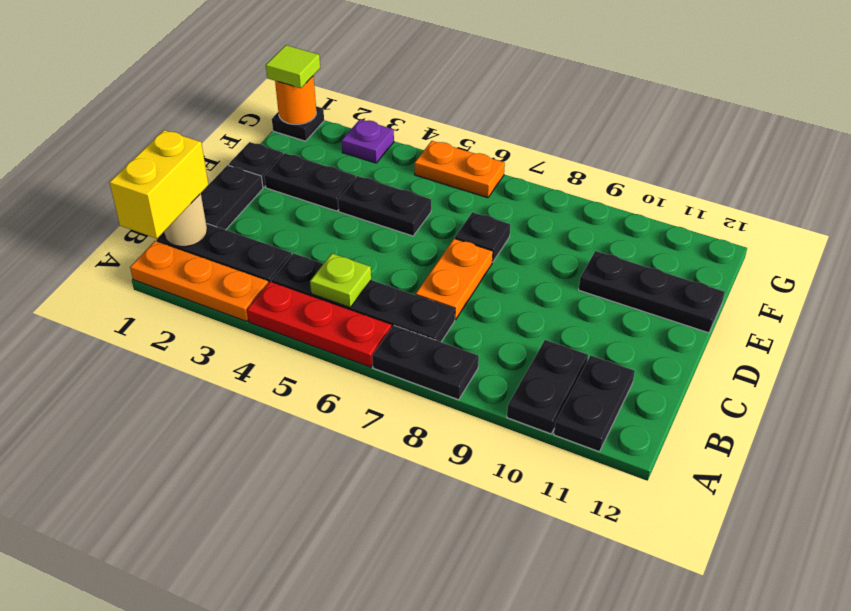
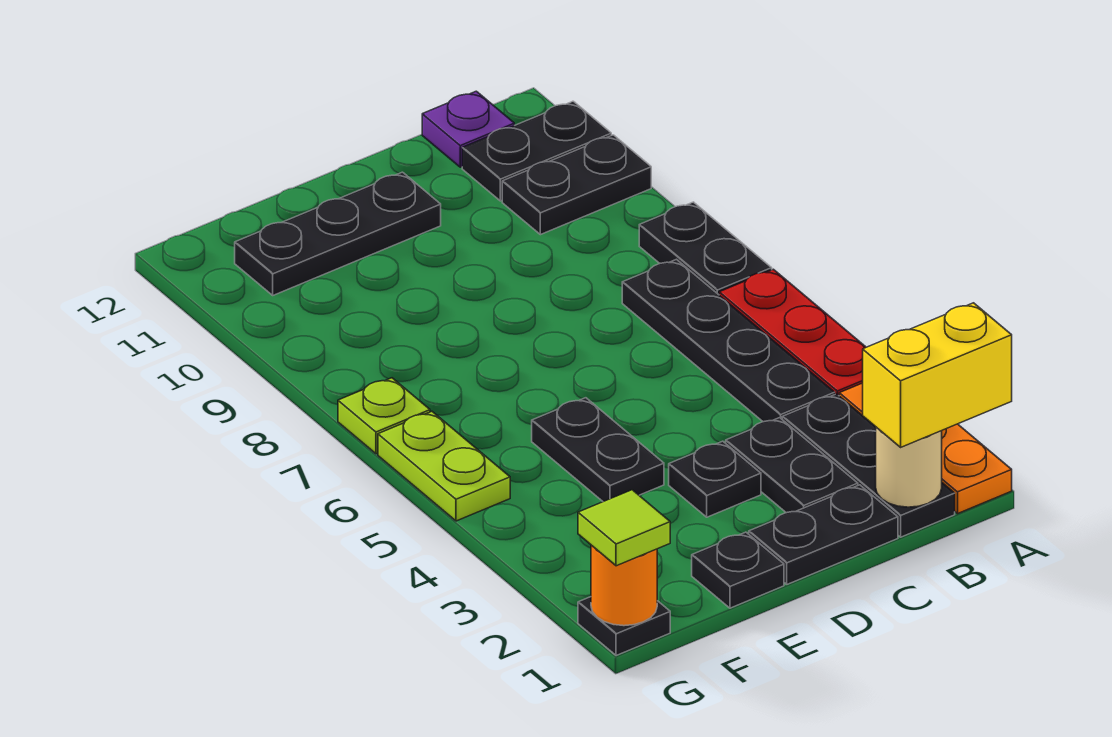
lime plate B5 level 2 -> lime plate G7 level 1
orange plate C7:D7 level 1 -> none
black plate E2:E3 level 1 -> black plate C2:C3 level 1
black plate E7 level 1 -> black plate D3 level 1
black plate E10:E12 level 1 -> black plate D11:F11 level 1
purple plate G3 level 1 -> purple plate B12 level 1
orange plate G5:G6 level 1 -> lime plate G5:G6 level 1

